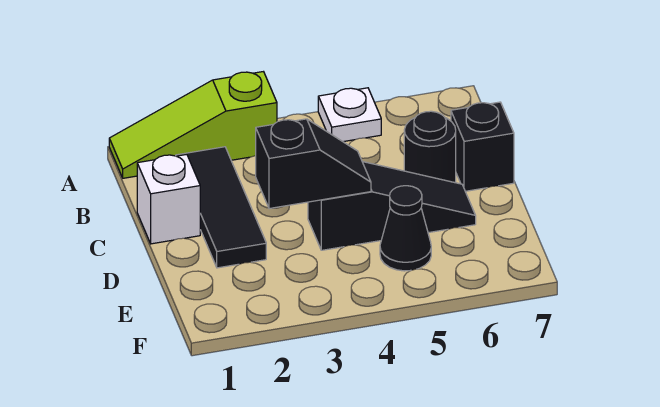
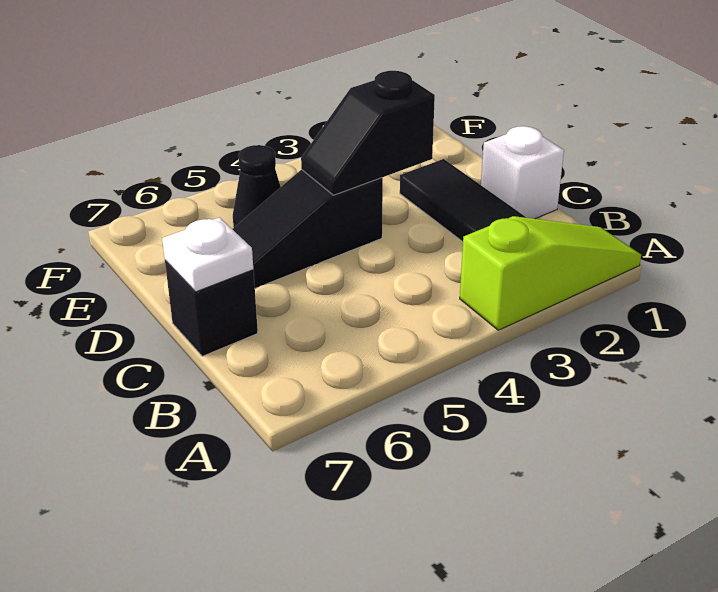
white plate A5 level 1 -> white plate C7 level 2
black round brick C6 level 1 -> none

